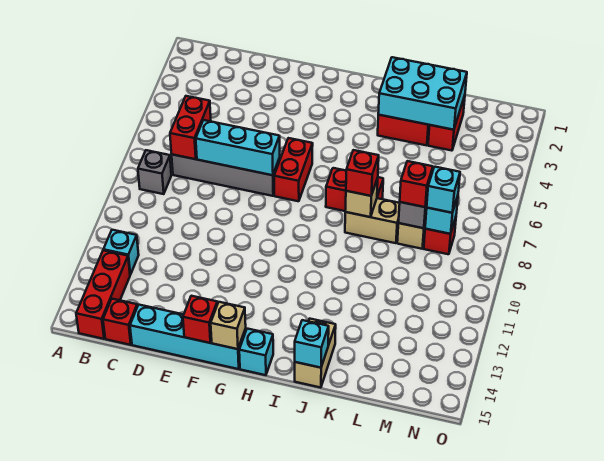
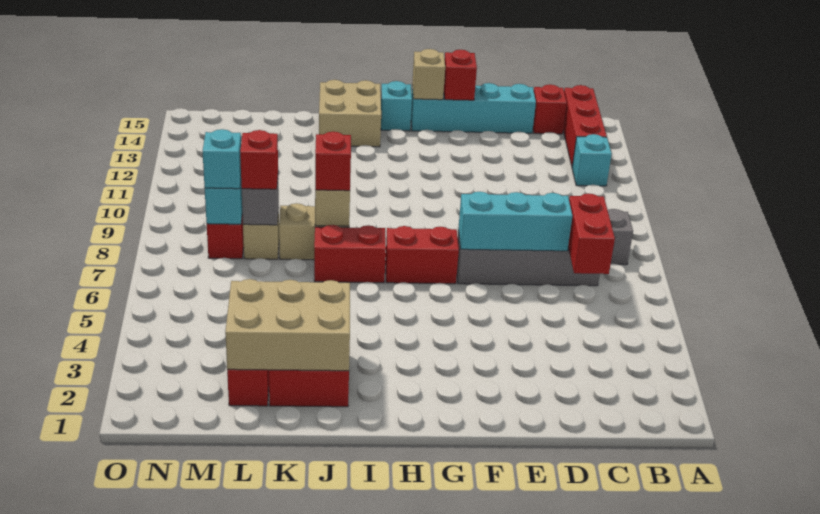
red brick G6:G7 level 1 -> red brick G7:H7 level 1
cyan brick J2:L3 level 2 -> tan brick J2:L3 level 2
tan brick J14:J15 level 1 -> tan brick I14:J15 level 1
cyan brick J15 level 2 -> none

